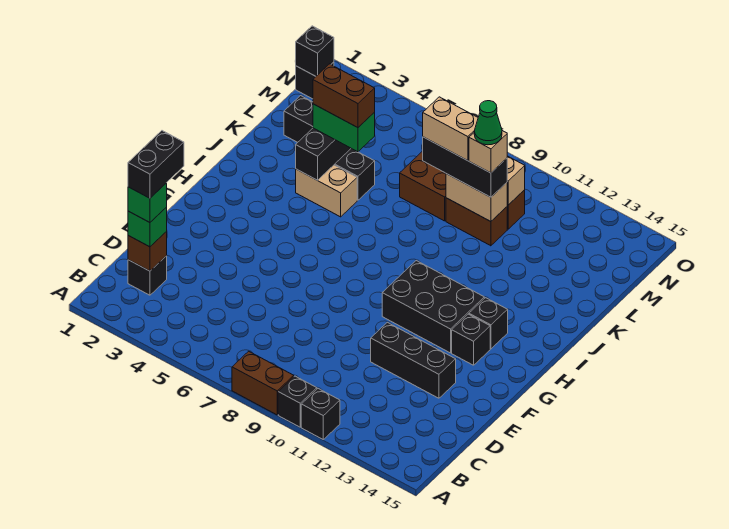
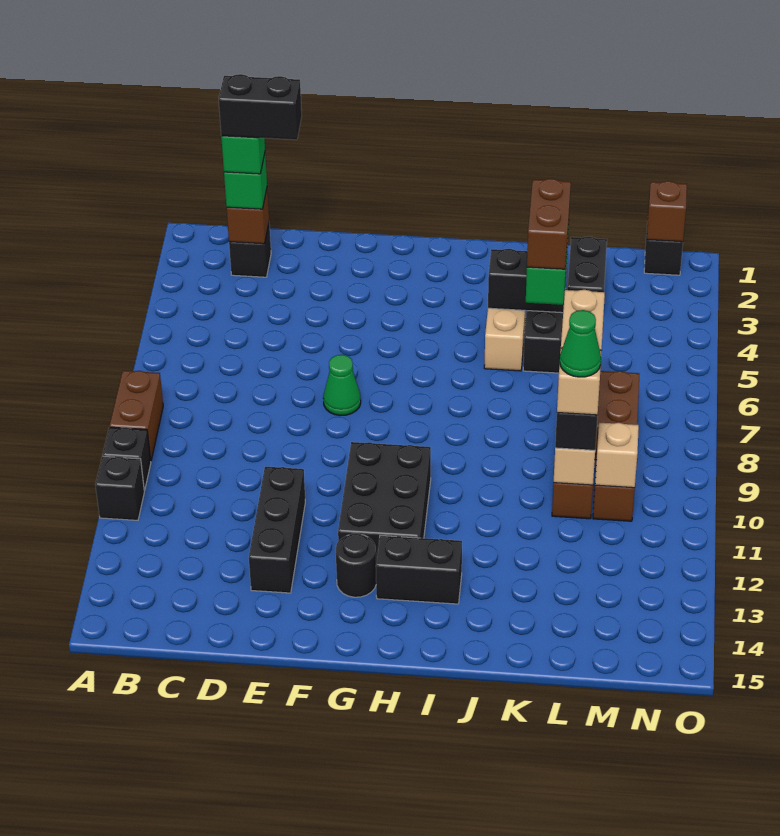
none -> green cone F7 level 1
black brick G13 level 1 -> black round brick G13 level 1
black brick H13 level 1 -> black brick H13:I13 level 1
black brick N1 level 2 -> brown brick N1 level 2

